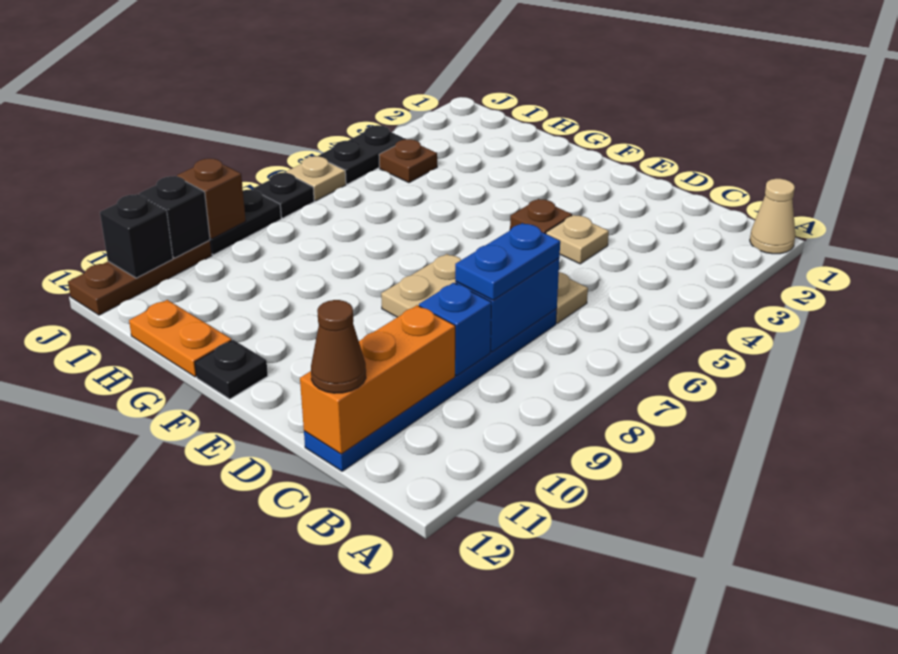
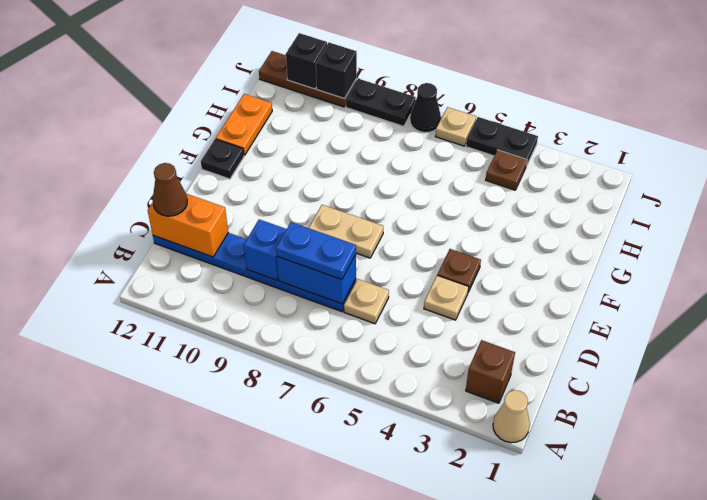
orange brick C10:C12 level 2 -> orange brick C11:C12 level 2
black plate J7 level 1 -> black cone J7 level 1
brown brick J9 level 2 -> brown brick B2 level 1

